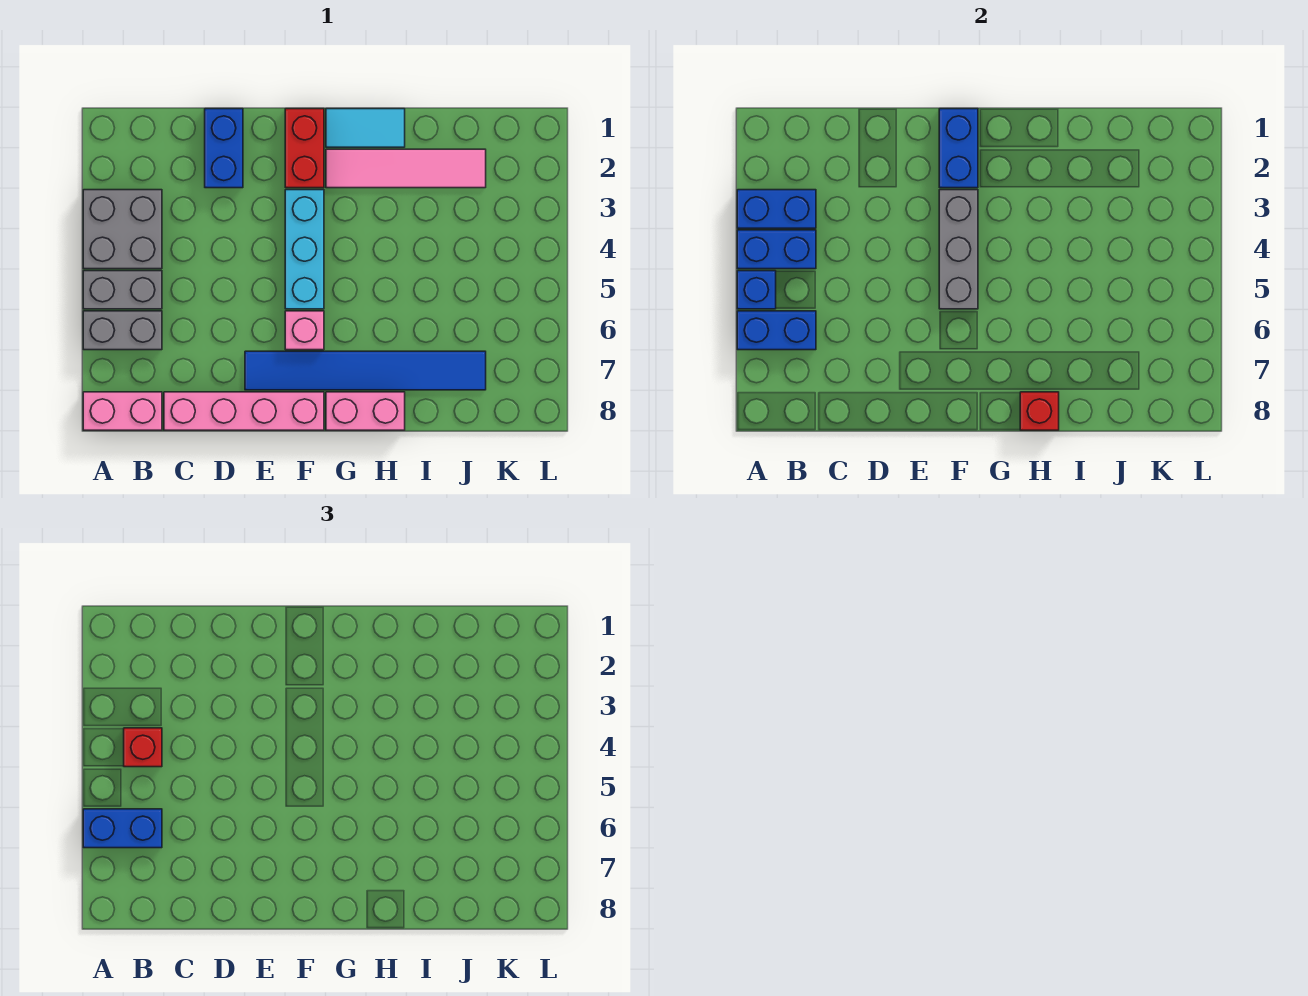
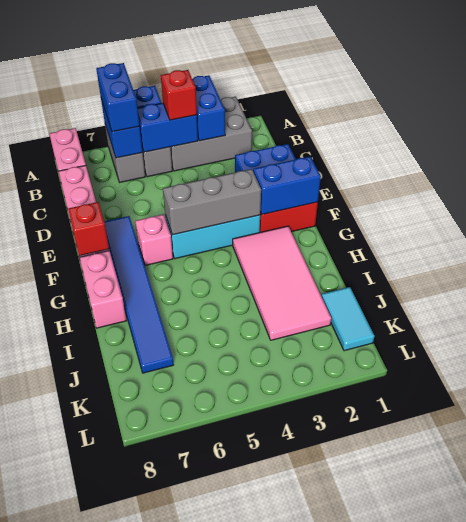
grey brick A3:B4 level 1 -> grey brick A2:B4 level 1
blue brick A4:B4 level 2 -> blue brick B4:B5 level 2
cyan tile G1:H1 level 1 -> cyan tile J1:K1 level 1
pink tile G2:J2 level 1 -> pink tile G2:J3 level 1
red brick H8 level 2 -> red brick F8 level 2

